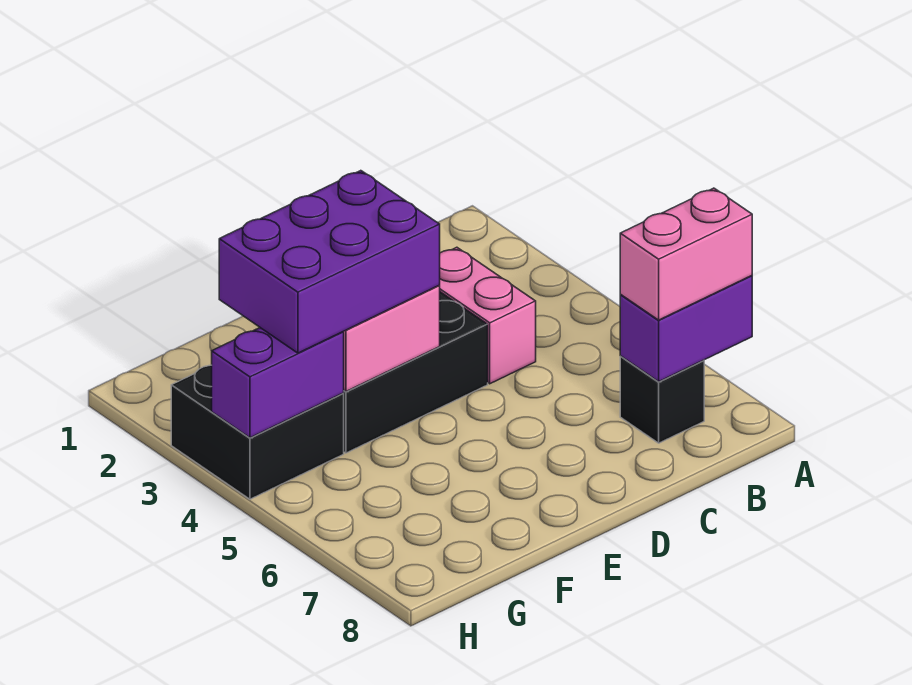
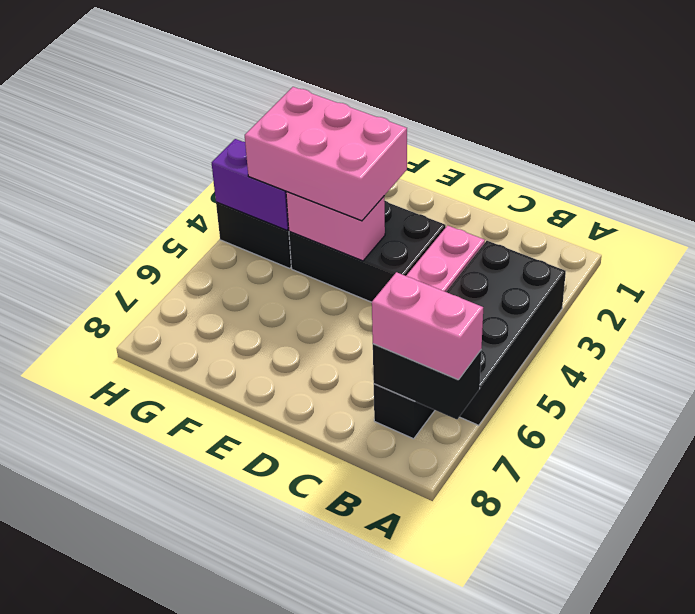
none -> black brick A3:B6 level 1
purple brick A7:B7 level 2 -> black brick A7:B7 level 2
purple brick E3:G4 level 3 -> pink brick E3:G4 level 3

